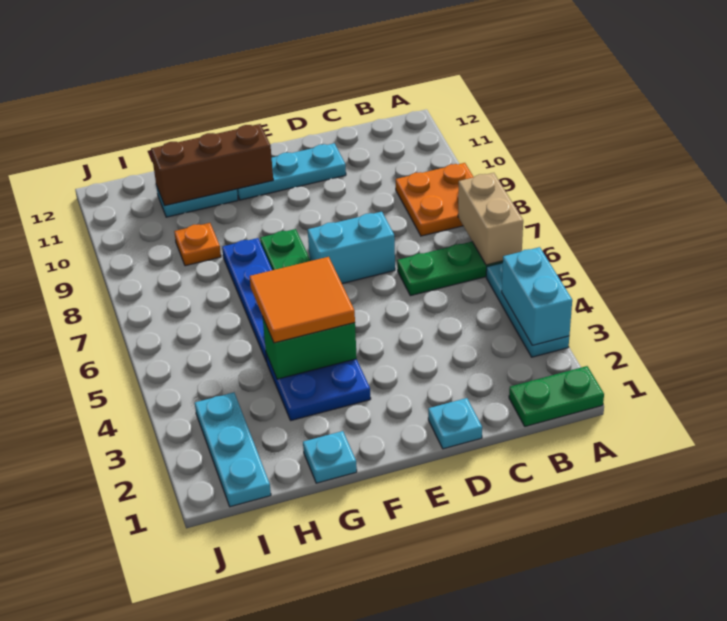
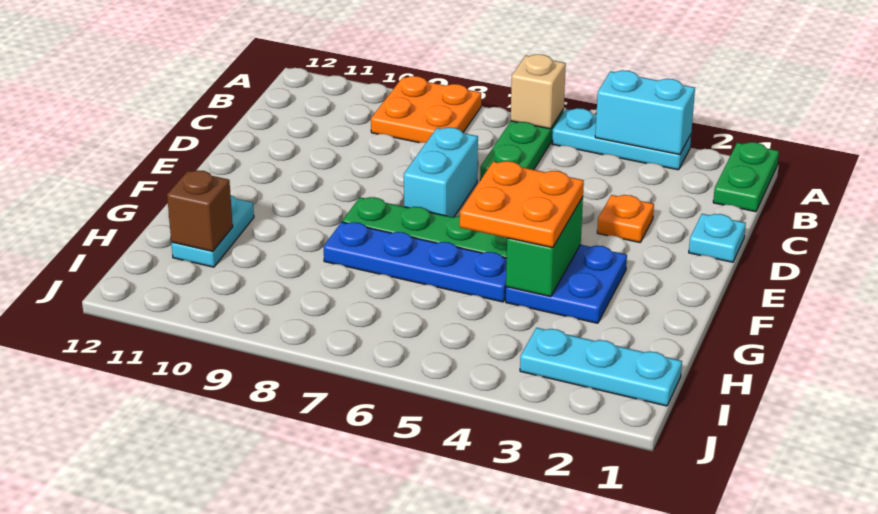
tan brick A6:A7 level 2 -> tan brick A6 level 2
cyan plate D11:F11 level 1 -> none
orange tile F4:G5 level 3 -> orange plate F4:G5 level 3
brown brick F11:H11 level 2 -> brown brick H11 level 2
cyan plate G1 level 1 -> none
orange plate H9 level 1 -> orange plate D3 level 1

